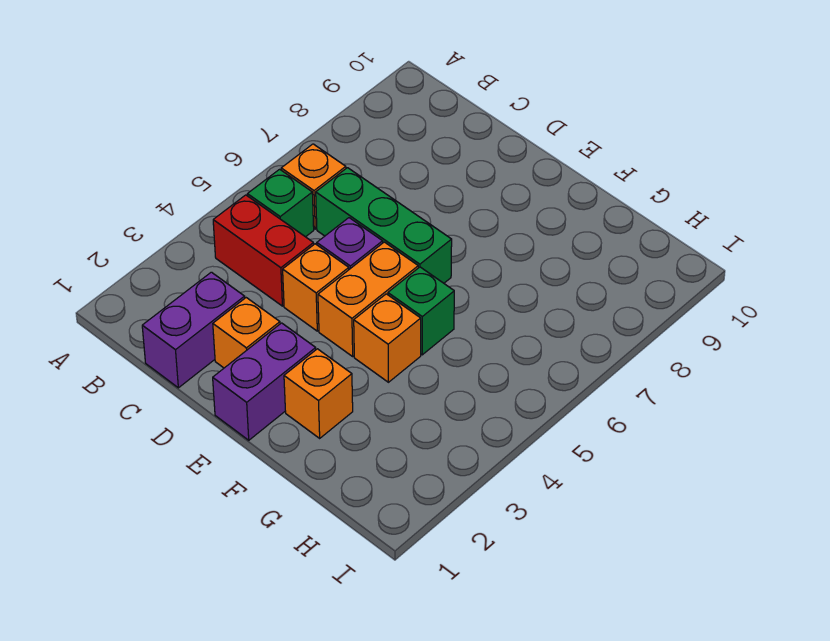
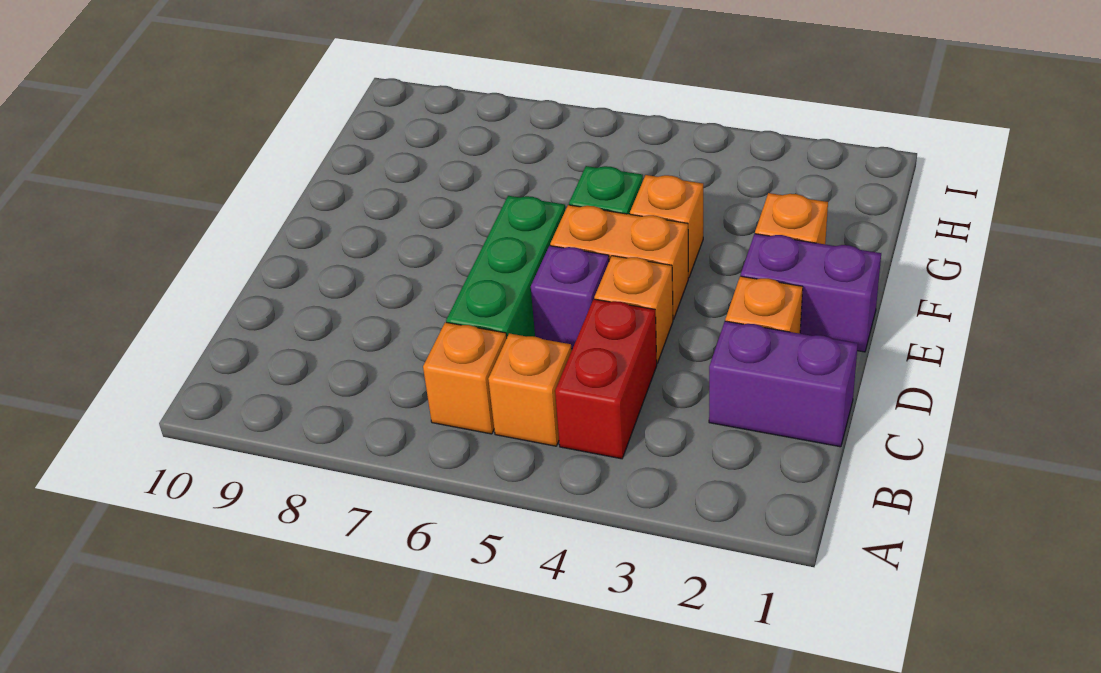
green brick B5 level 1 -> orange brick B5 level 1

